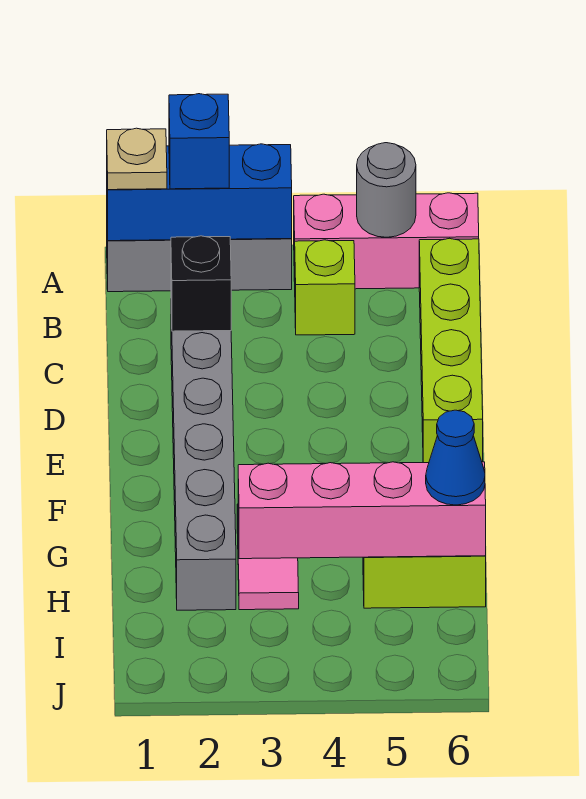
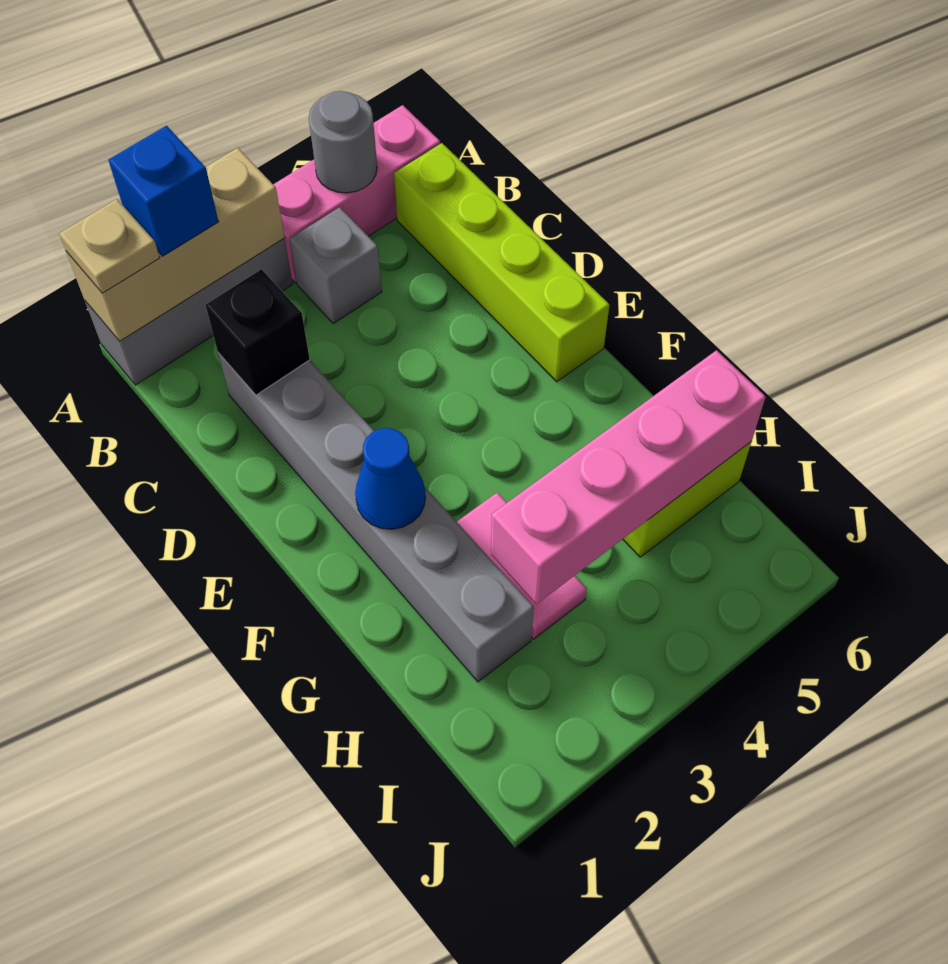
blue brick A1:A3 level 2 -> tan brick A1:A3 level 2
lime brick B4 level 1 -> grey brick B4 level 1
blue cone H6 level 3 -> blue cone F2 level 2

